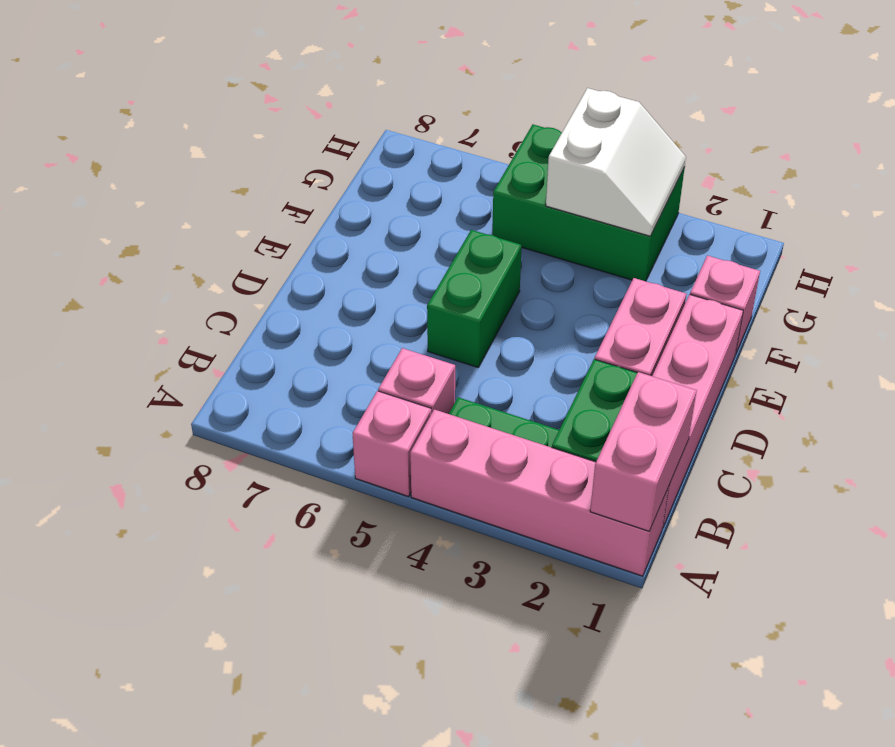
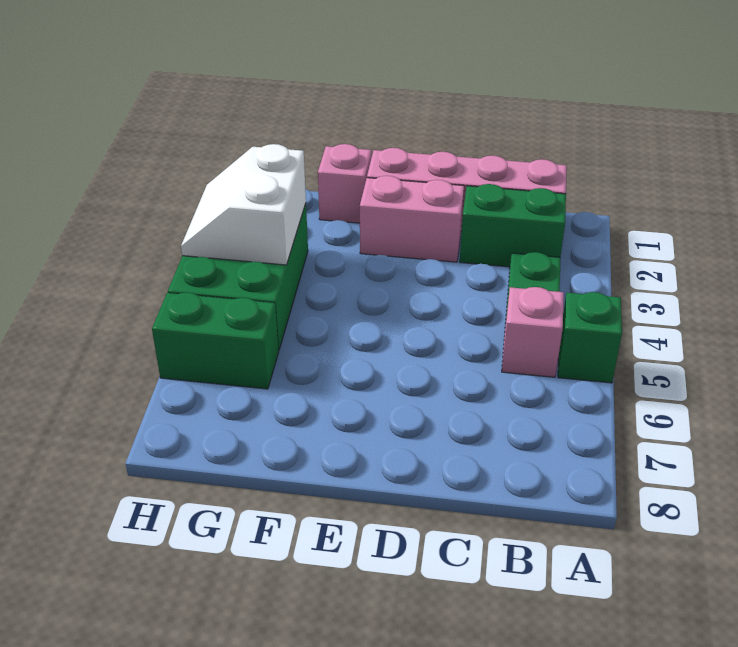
pink brick A1:A4 level 1 -> none
pink brick A1:B1 level 2 -> none
pink brick A5 level 1 -> green brick A5 level 1
green brick D5:E5 level 1 -> green brick G6:H6 level 1
white slope G3:H4 level 2 top 4 -> white slope G3:H4 level 2 top G

